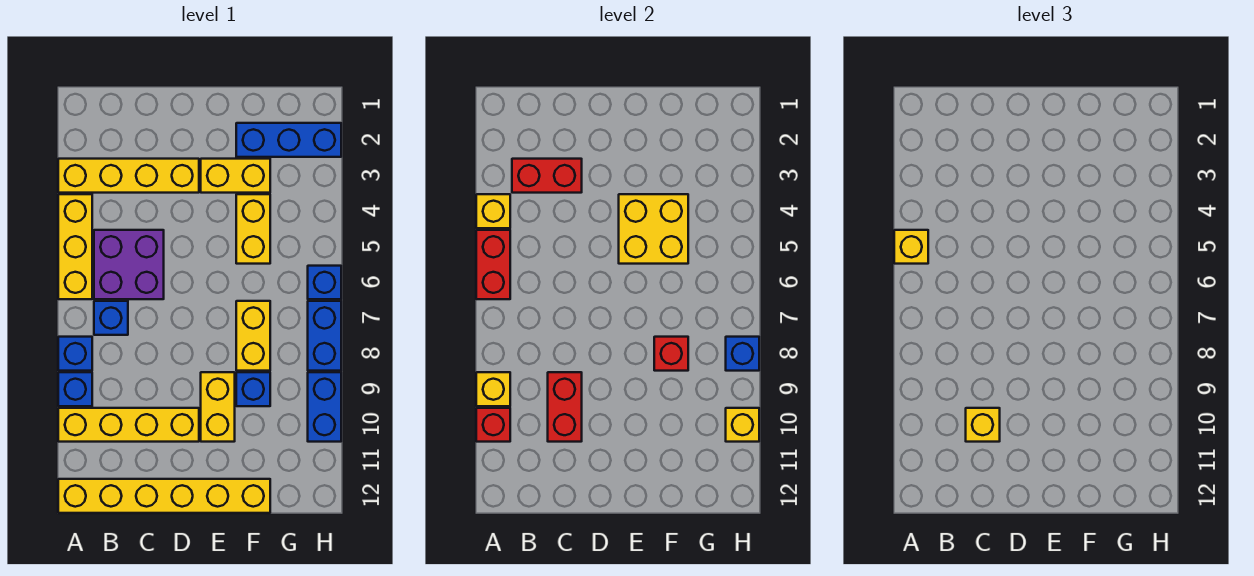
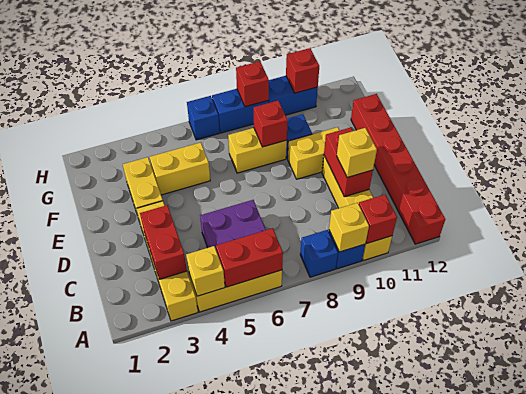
yellow brick A5 level 3 -> none
yellow brick A12:F12 level 1 -> red brick A12:F12 level 1
blue brick B7 level 1 -> none
red brick C9:C10 level 2 -> red brick C10:D10 level 2
yellow brick E4:F5 level 2 -> none
blue brick F2:H2 level 1 -> none
blue brick H8 level 2 -> red brick H8 level 2
yellow brick H10 level 2 -> red brick H10 level 2

